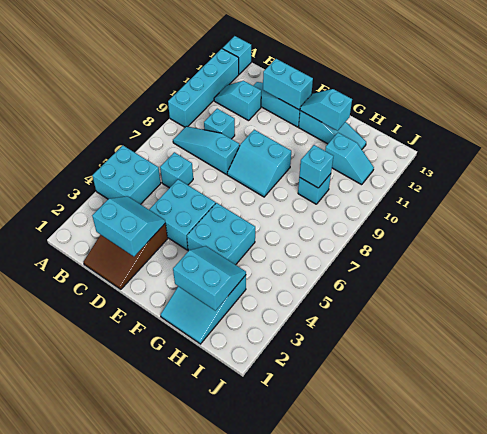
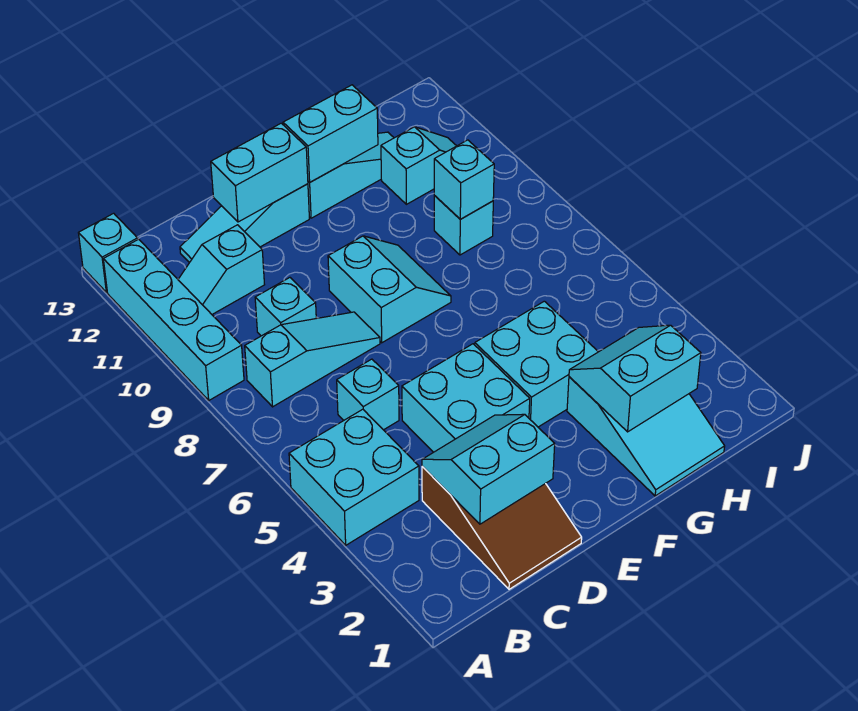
cyan slope B8:D8 level 1 top D -> cyan slope B8:D8 level 1 top B
cyan slope E8:F9 level 1 top 9 -> cyan slope E8:F9 level 1 top E
cyan slope F12:G12 level 2 top G -> cyan brick F12:G12 level 2

